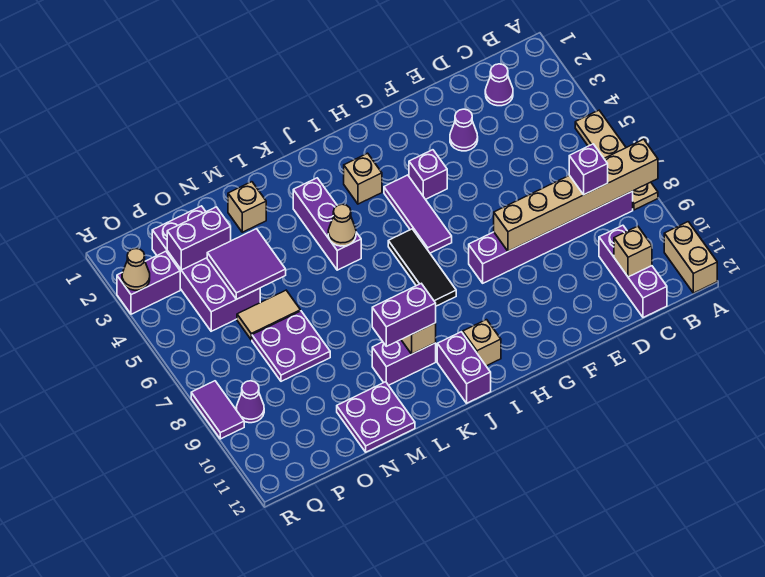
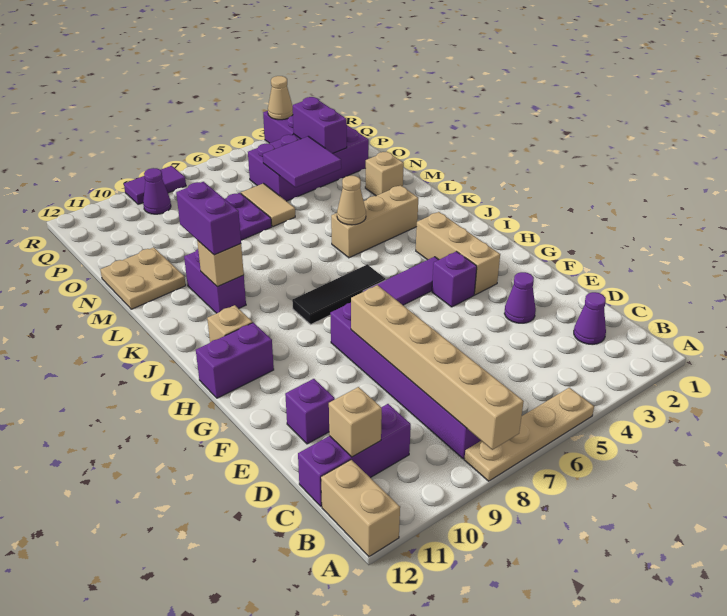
tan brick A11:A12 level 1 -> tan brick A12:B12 level 1
purple brick C8 level 3 -> purple brick E11 level 1
tan brick I3 level 1 -> tan brick G3:I3 level 1
purple brick J11:J12 level 1 -> purple brick H11:H12 level 1
purple brick K3:K5 level 1 -> tan brick K3:K5 level 1
purple plate M11:N12 level 1 -> tan plate M11:N12 level 1

